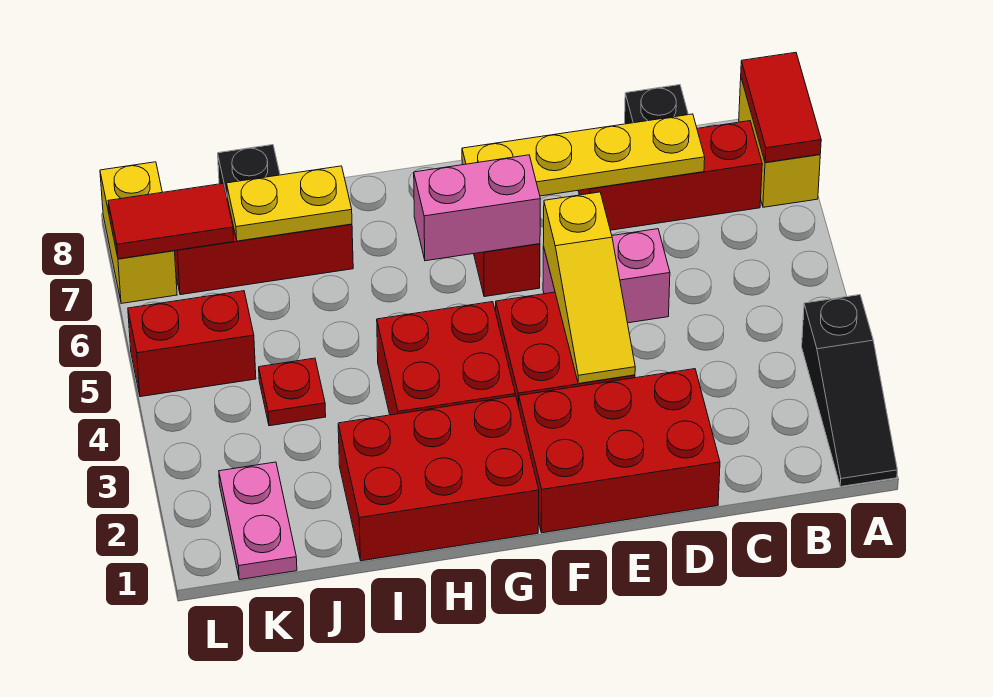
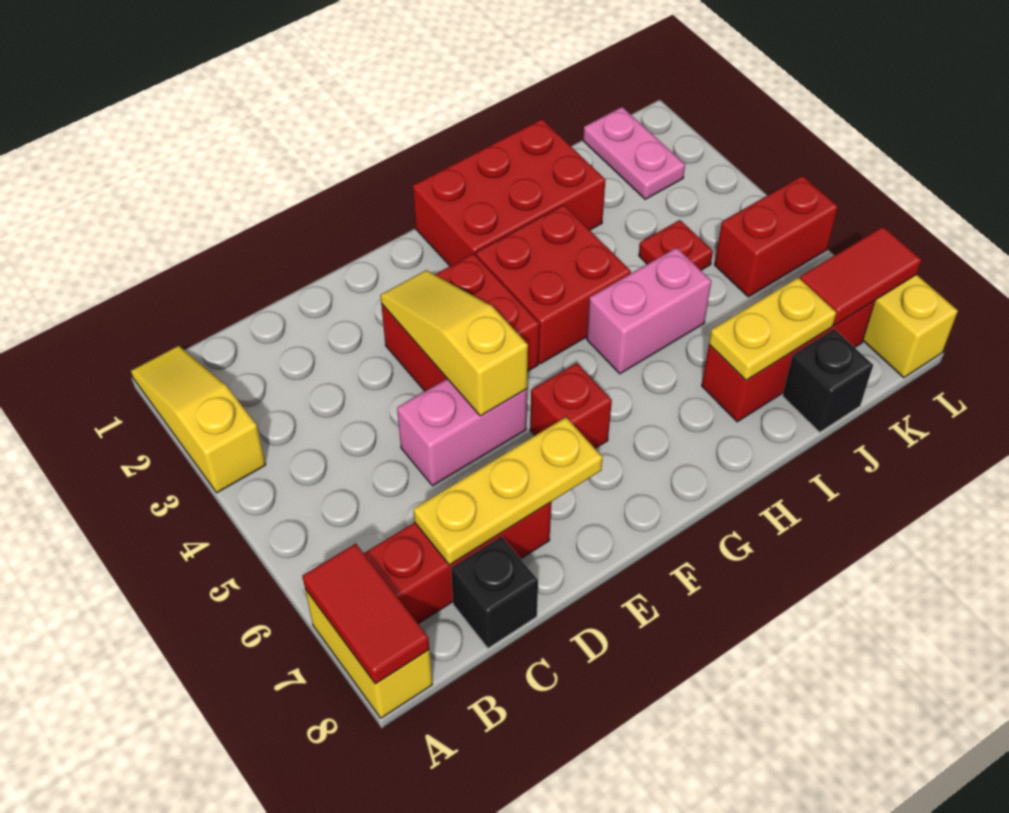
black slope A1:A3 level 1 top 3 -> yellow slope A1:A3 level 1 top 3
yellow plate C7:F7 level 2 -> yellow plate C7:E7 level 2
red brick D1:F2 level 1 -> none
pink brick F6:G6 level 2 -> pink brick H5:I5 level 1

